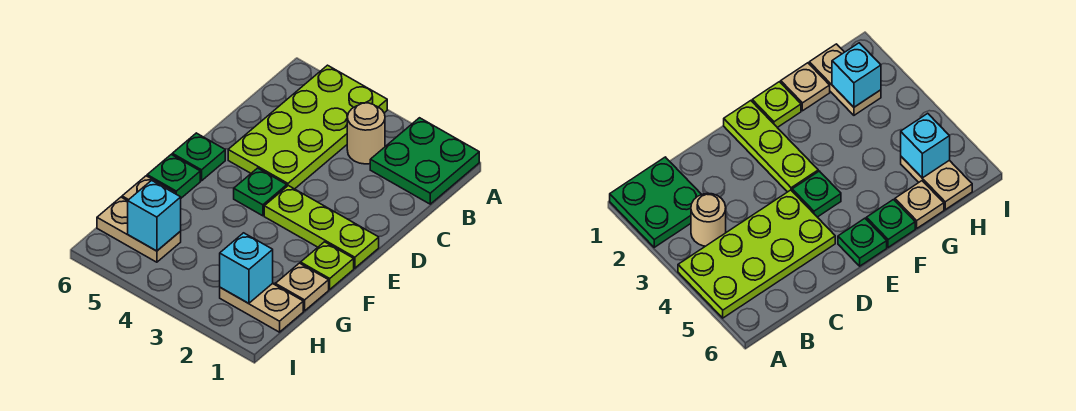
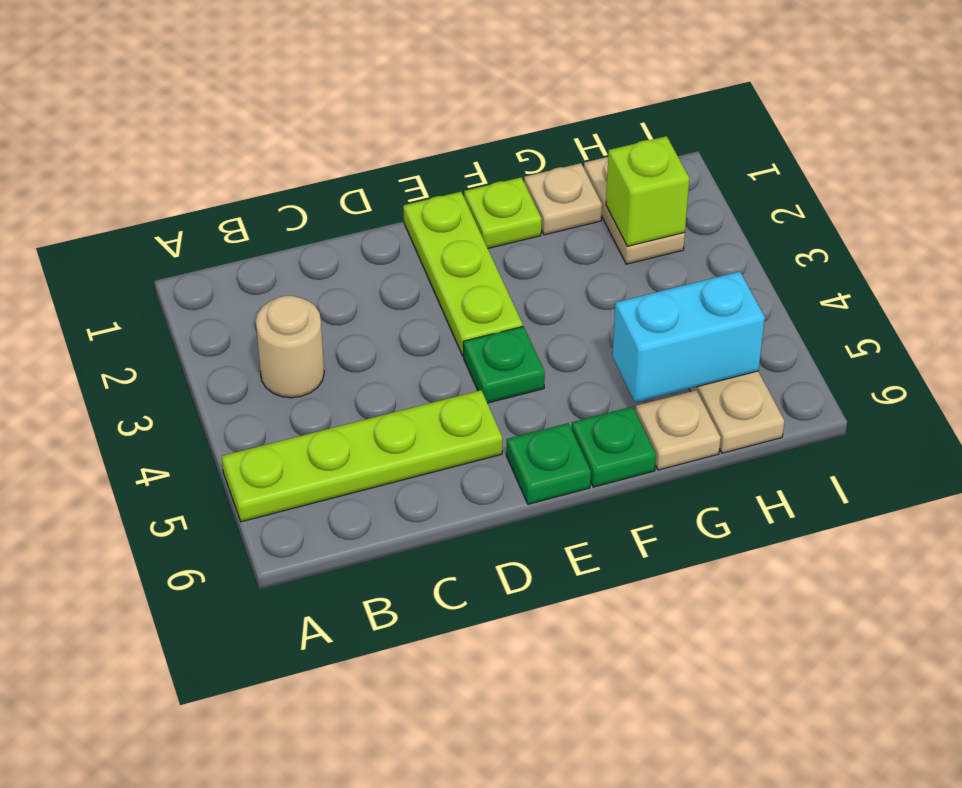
green plate A1:B2 level 1 -> none
lime plate A4:D5 level 1 -> lime plate A5:D5 level 1
cyan brick H2 level 2 -> lime brick H2 level 2
cyan brick H5 level 2 -> cyan brick G5:H5 level 2

